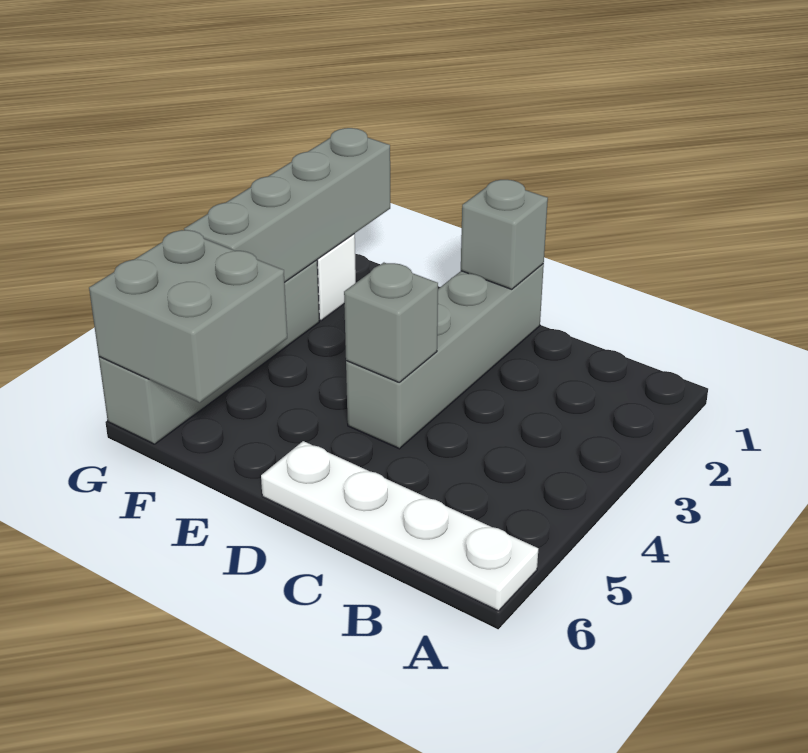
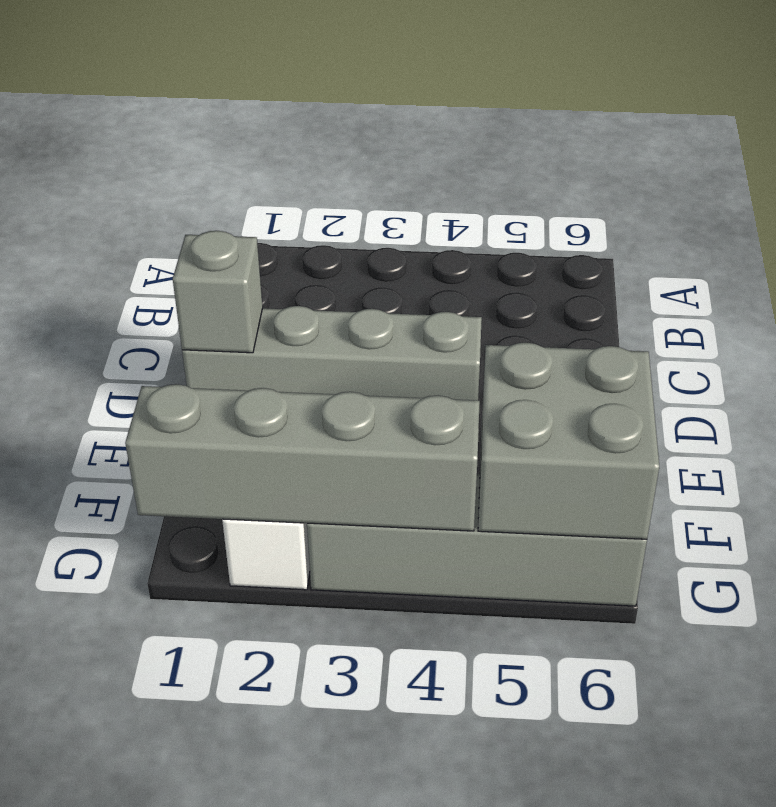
white plate A6:D6 level 1 -> none
grey brick D4 level 2 -> none

